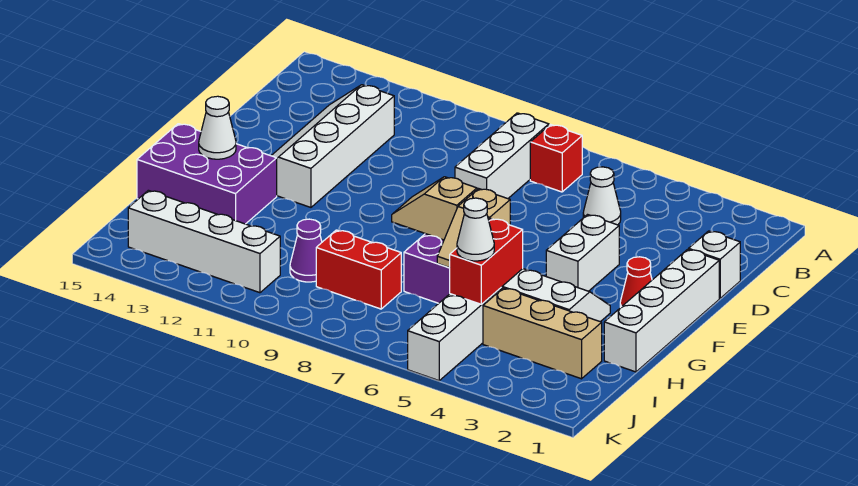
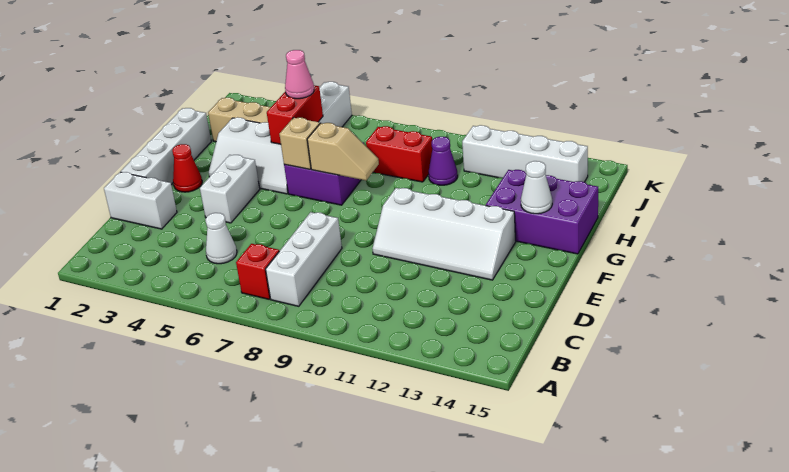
white slope C12:F13 level 1 top 12 -> white slope E10:F13 level 1 top F
white brick D1 level 1 -> white brick D1:D2 level 1
white cone I5 level 3 -> pink cone I5 level 3

